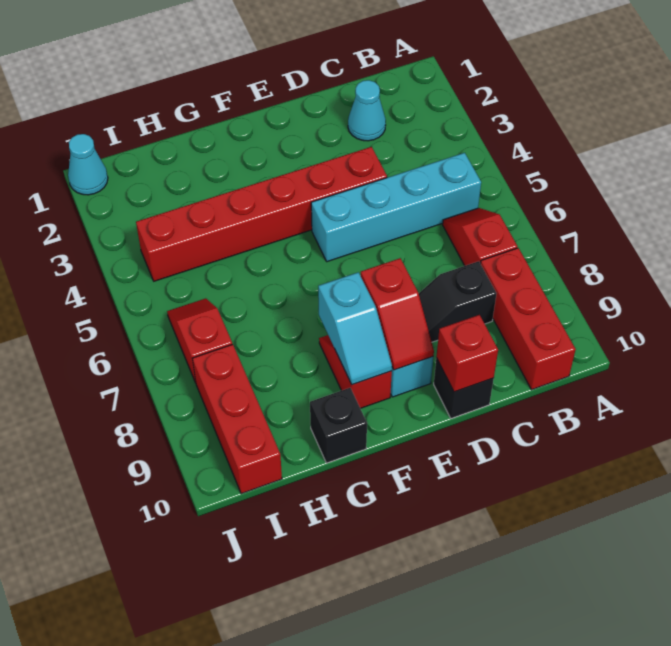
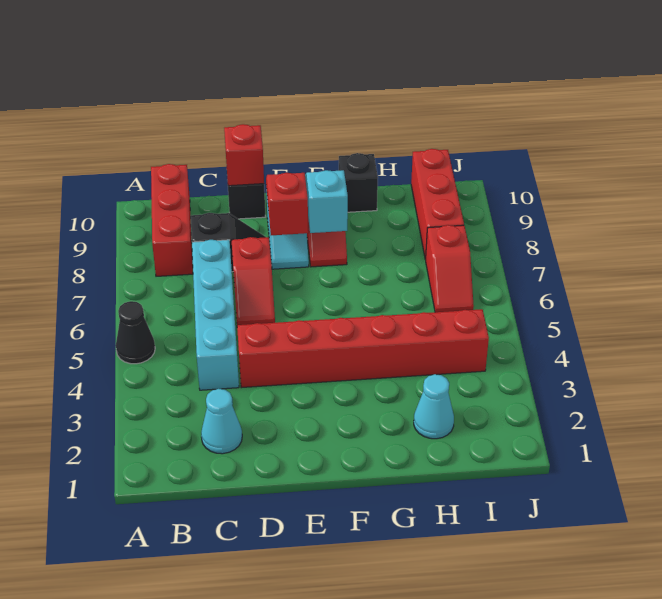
none -> black cone A5 level 1
cyan brick B5:E5 level 1 -> cyan brick C4:C7 level 1
red slope B6:B7 level 1 top 7 -> red slope D6:D7 level 1 top 7
cyan cone J1 level 1 -> cyan cone H2 level 1

